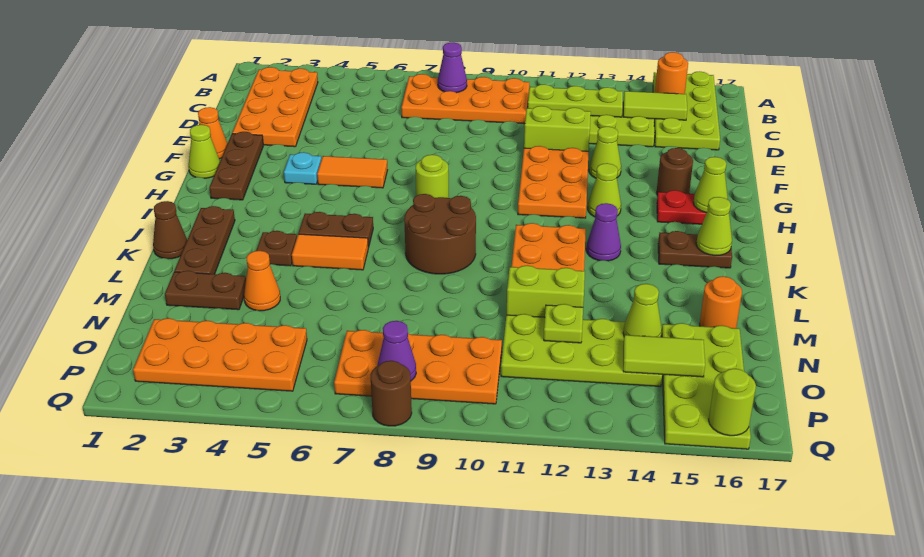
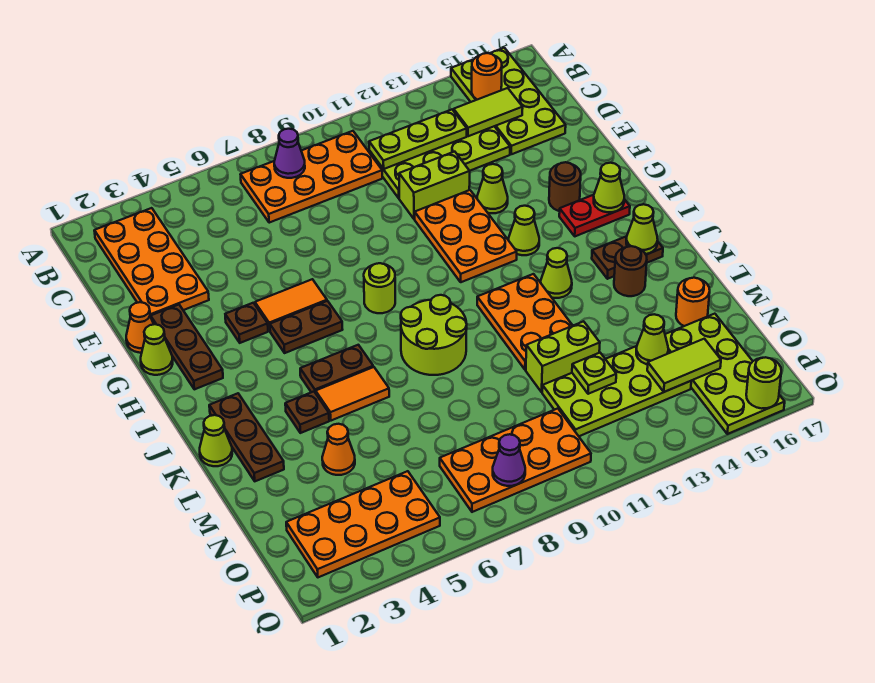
cyan plate G4 level 1 -> brown plate G4 level 1
brown round brick J8:K9 level 1 -> lime round brick J8:K9 level 1
purple cone J13 level 1 -> lime cone J13 level 1
brown cone K1 level 1 -> lime cone K1 level 1
brown plate M2:M3 level 1 -> brown plate H5:H6 level 1
brown round brick Q8 level 1 -> brown round brick K15 level 1

